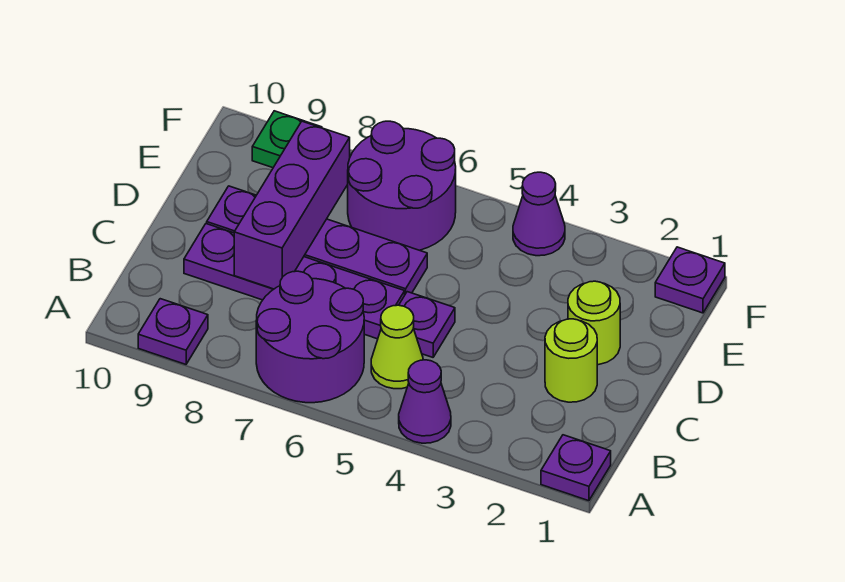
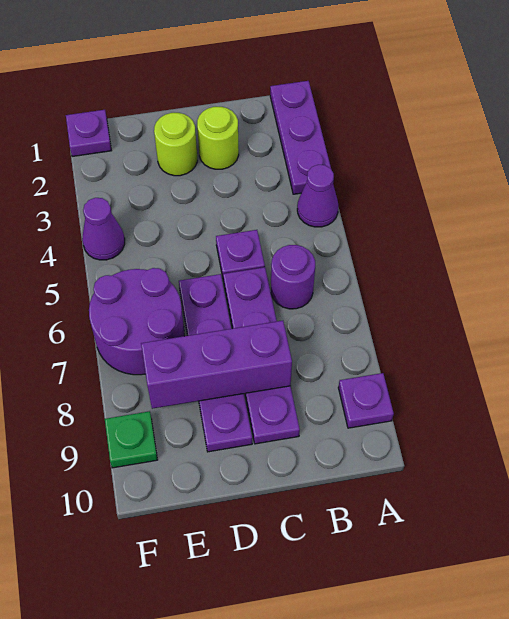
purple plate A1 level 1 -> purple plate A1:A3 level 1
purple round brick A6:B7 level 1 -> purple round brick B6 level 1
lime cone B5 level 1 -> none

